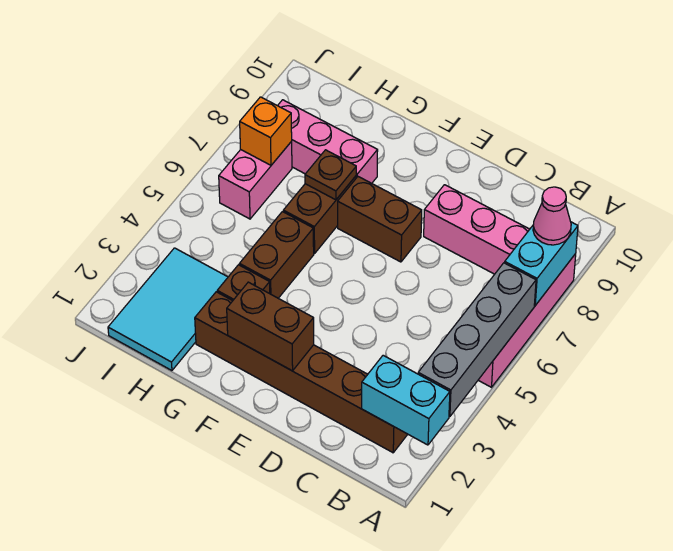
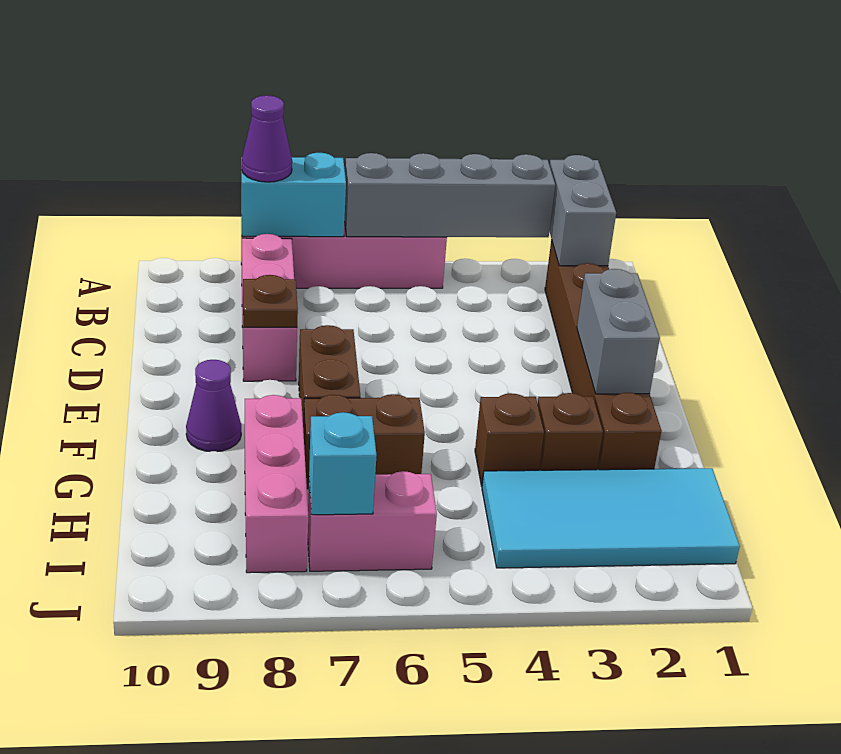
cyan brick A2:B2 level 2 -> grey brick A2:B2 level 2
pink cone A8 level 3 -> purple cone A8 level 3
brown brick E2:F2 level 2 -> grey brick E2:F2 level 2
none -> purple cone F9 level 1
brown brick G4:G5 level 1 -> brown brick G4 level 1
brown plate G7 level 2 -> brown plate D8 level 2
cyan tile H1:I3 level 1 -> cyan tile H1:I4 level 1
orange brick I7 level 2 -> cyan brick I7 level 2

